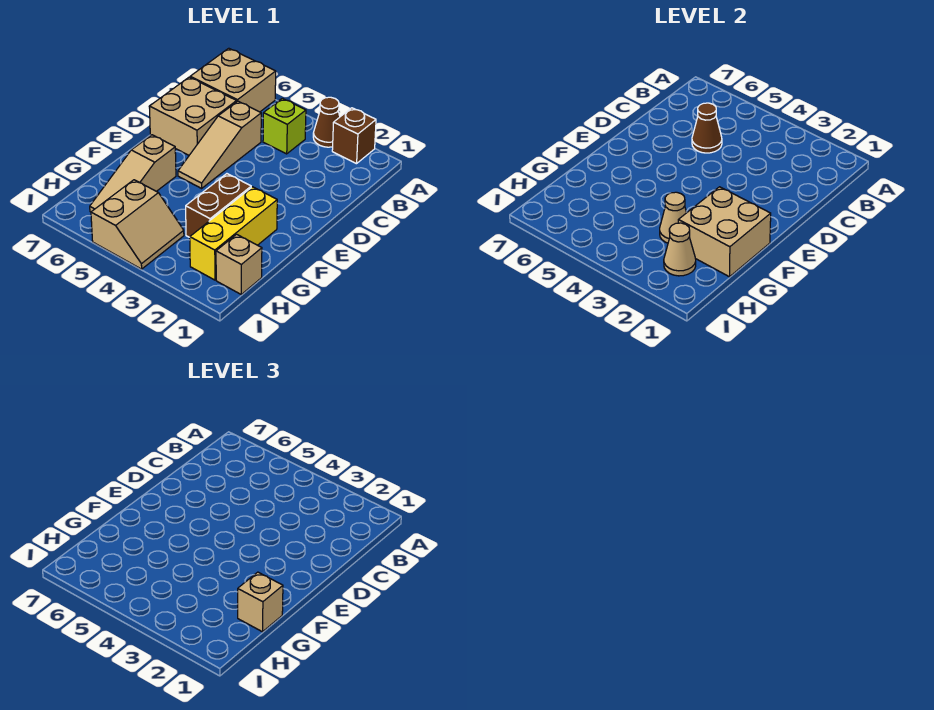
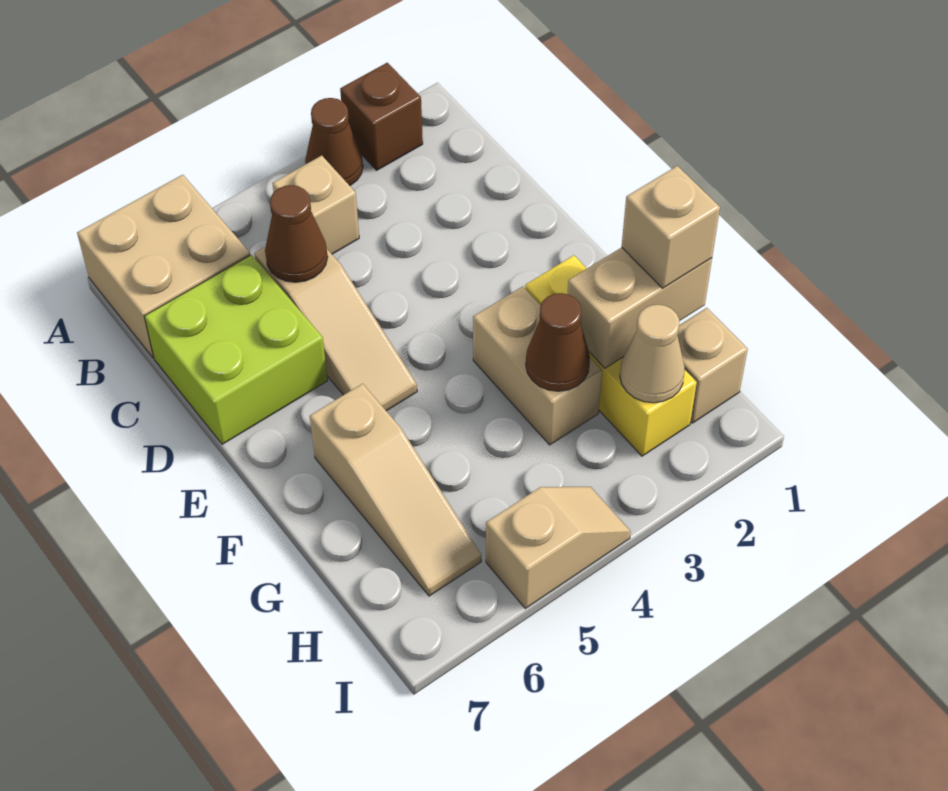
lime brick B4 level 1 -> tan brick B4 level 1
tan brick C6:D7 level 1 -> lime brick C6:D7 level 1
tan brick F1:G2 level 2 -> tan brick G1:G2 level 2
brown brick F3:G3 level 1 -> tan brick F3:G3 level 1
tan cone G3 level 2 -> brown cone G3 level 2
tan slope H4:I5 level 1 top 5 -> tan slope I4:I5 level 1 top 5

